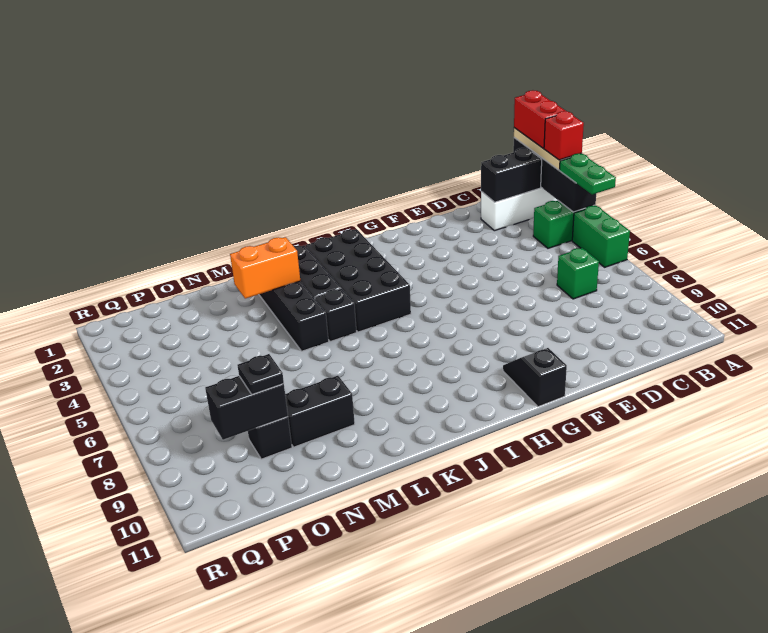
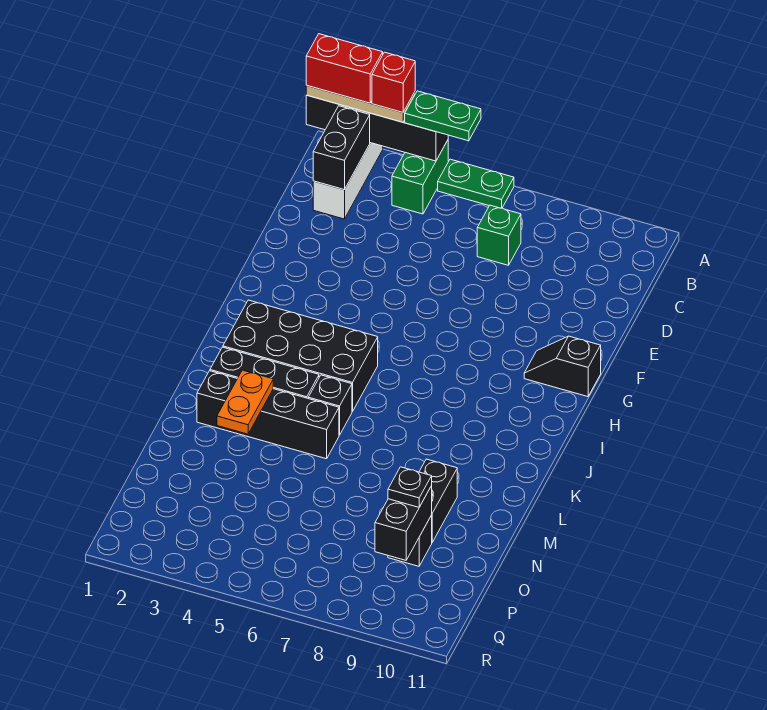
green brick A5:A6 level 1 -> green plate A5:A6 level 1
orange brick L3:M3 level 2 -> orange plate L3:M3 level 2

